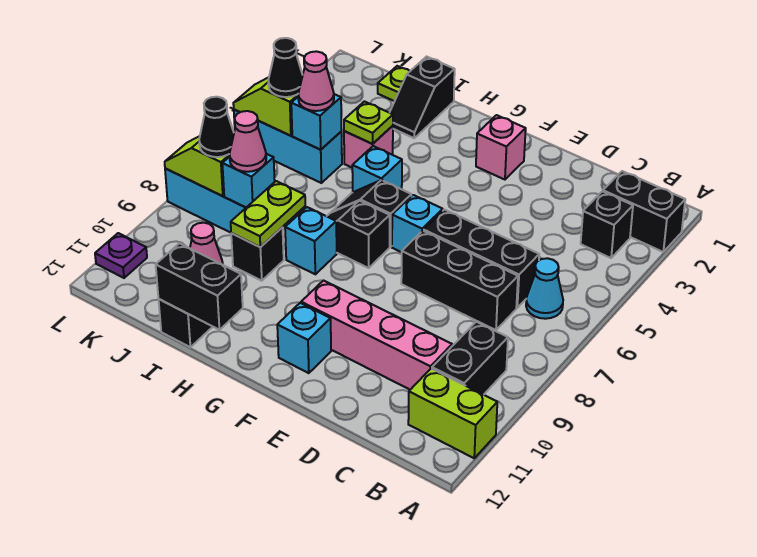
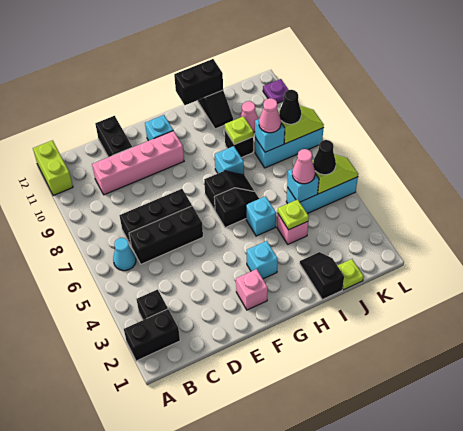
lime brick A11:B11 level 1 -> lime brick A11:A12 level 1
black brick B9:B10 level 1 -> black brick D11:D12 level 1
cyan brick F6 level 1 -> cyan brick G3 level 1
lime plate I8:I9 level 2 -> lime plate I9 level 2

